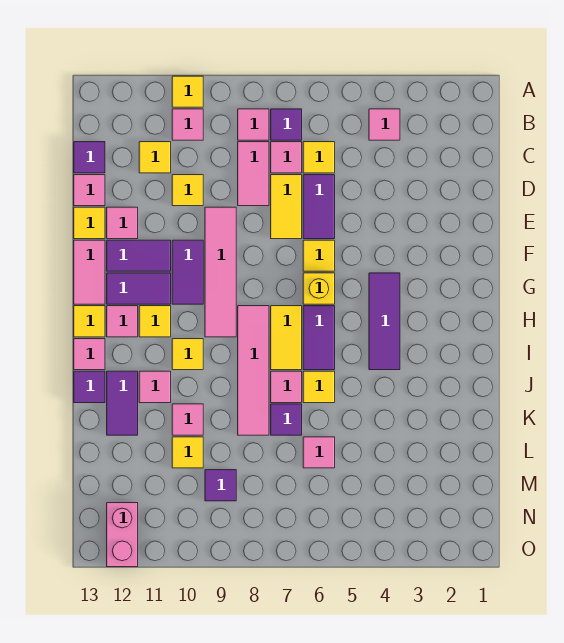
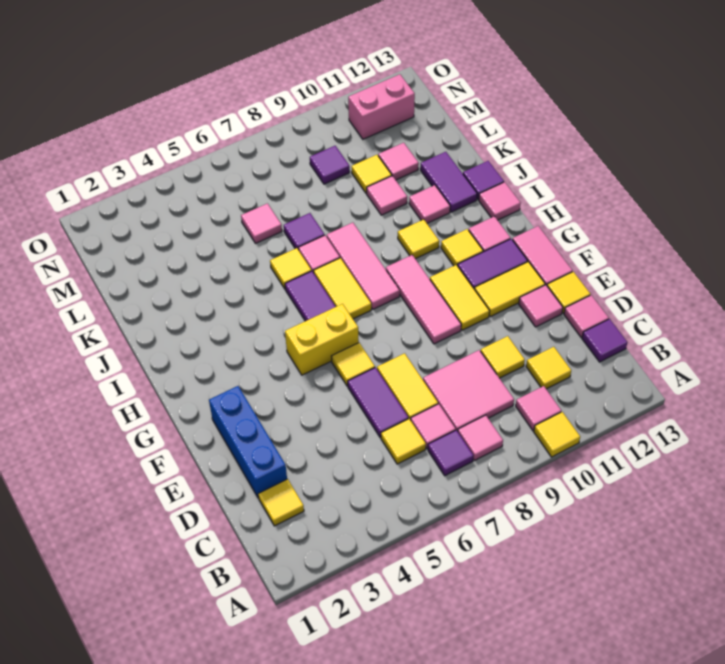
pink tile B4 level 1 -> pink tile L11 level 1
pink tile C8:D8 level 1 -> pink tile C8:D9 level 1
none -> blue brick D2:F2 level 1
pink tile E9:H9 level 1 -> pink tile F9:H9 level 1
purple tile F10:G10 level 1 -> yellow tile F10:G10 level 1
purple tile F11:F12 level 1 -> yellow tile F11:F12 level 1
purple tile G4:I4 level 1 -> none
yellow brick G6 level 1 -> yellow brick G5:G6 level 1
pink tile H8:K8 level 1 -> pink tile H8:J8 level 1
yellow tile H13 level 1 -> yellow tile C2 level 1
pink brick N12:O12 level 1 -> pink brick N11:N12 level 1

